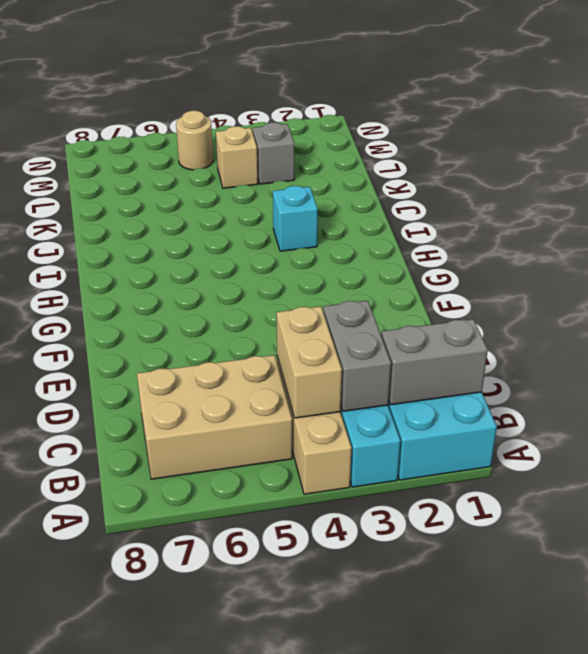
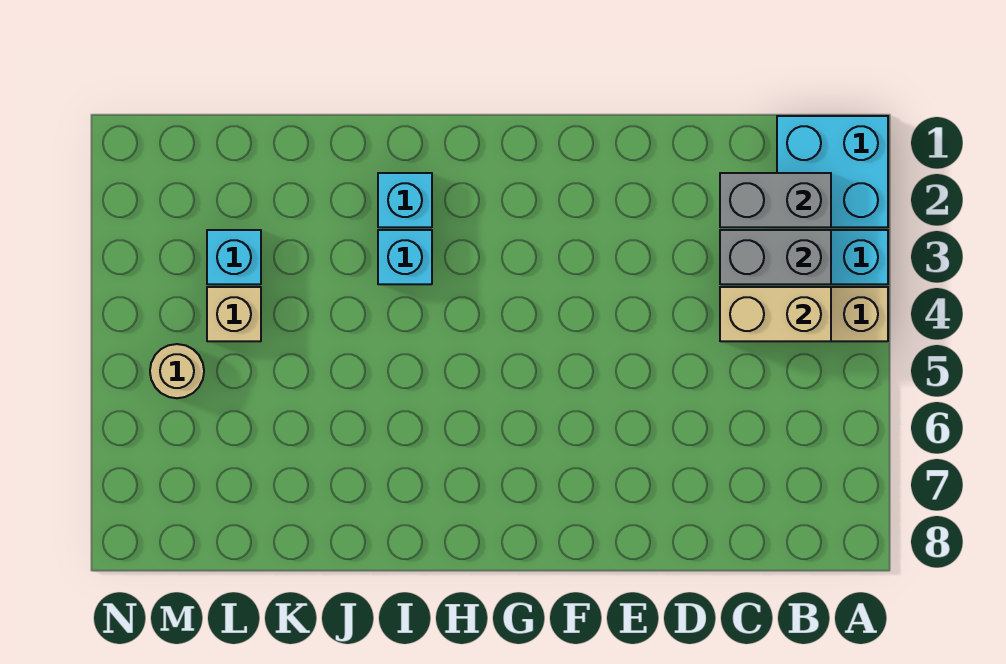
grey brick B1:B2 level 2 -> grey brick B2:C2 level 2
tan brick B5:C7 level 1 -> none
none -> cyan brick I2 level 1
grey brick L3 level 1 -> cyan brick L3 level 1

